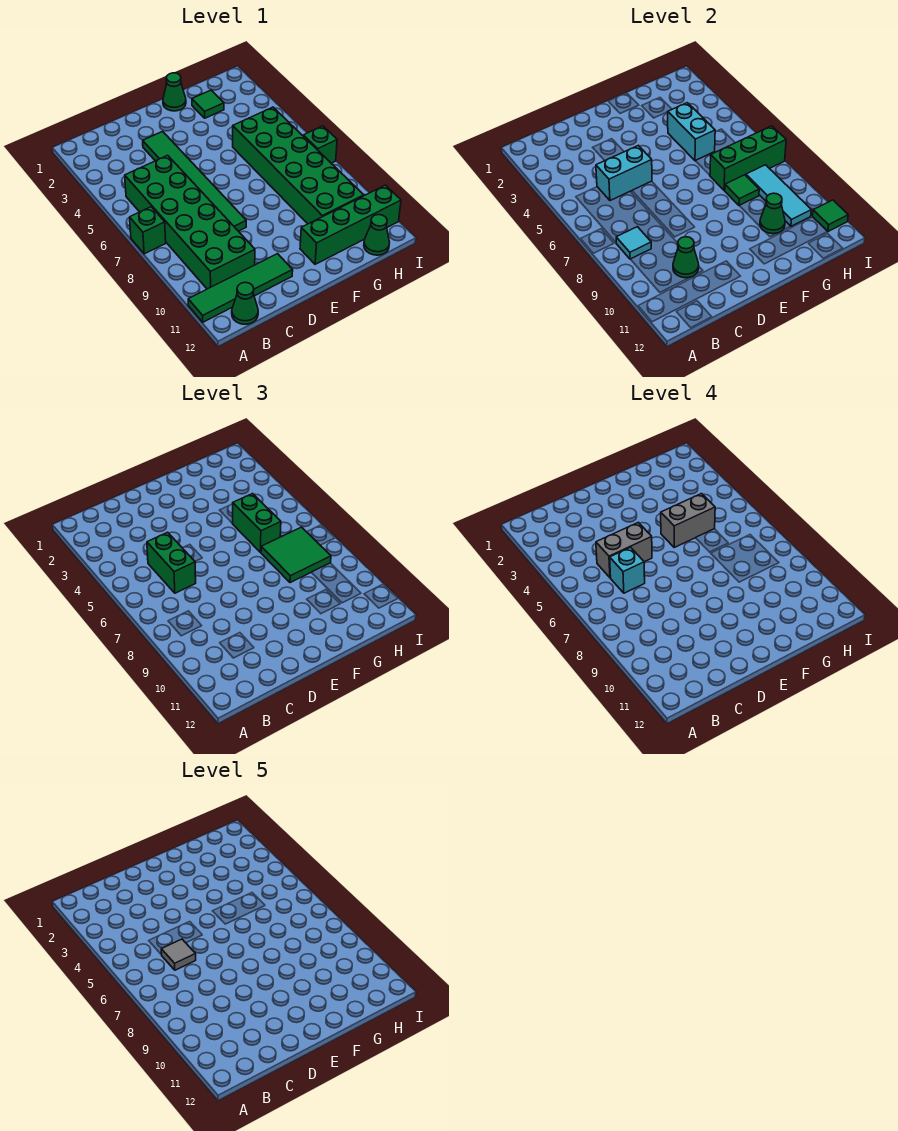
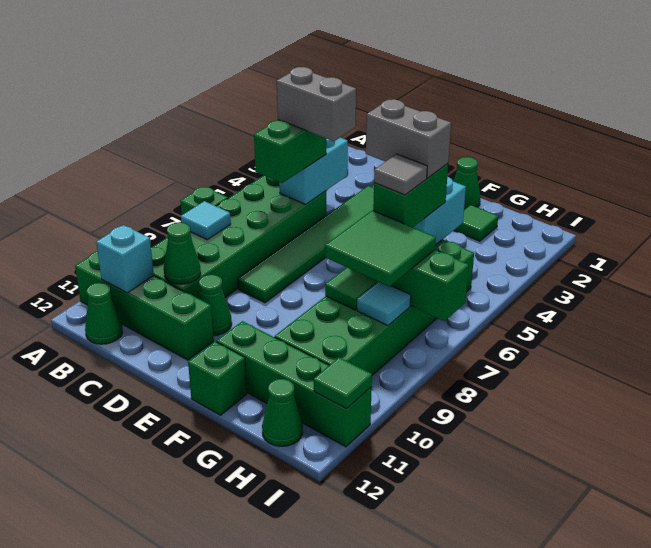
green tile A11:D11 level 1 -> green brick A11:D11 level 1
cyan brick C5:D5 level 2 -> cyan brick C4:C5 level 2
cyan brick C6 level 4 -> cyan brick B11 level 2
grey tile C6 level 5 -> grey tile G6 level 4
green cone G10 level 2 -> green cone D10 level 1
cyan tile H8:H10 level 2 -> cyan tile H8 level 2
green brick I7 level 1 -> green brick F12 level 1

